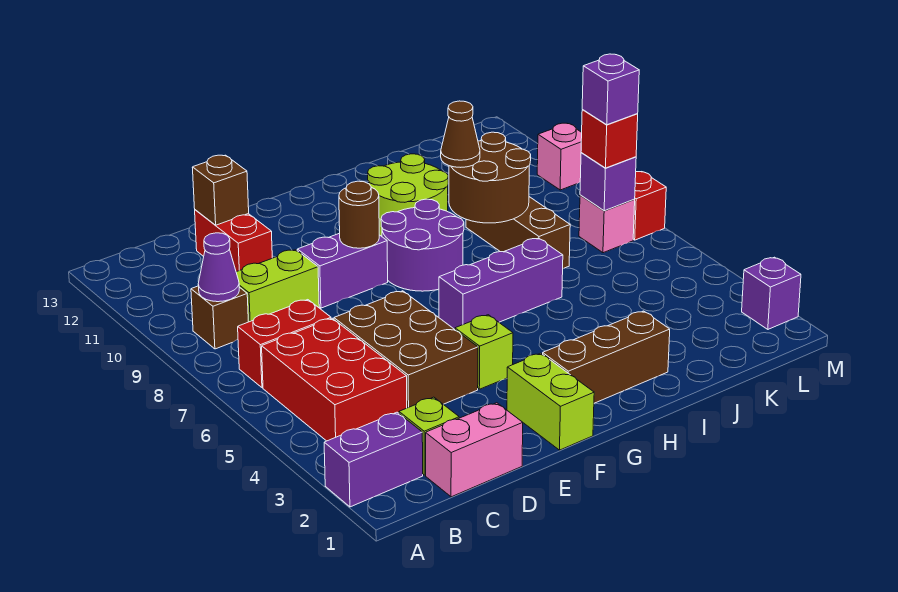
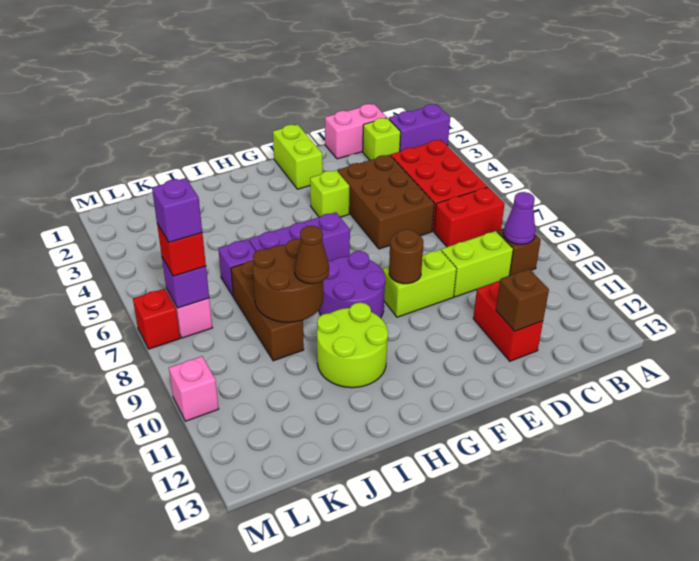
purple brick E9:F9 level 1 -> lime brick E9:F9 level 1
brown brick G2:I2 level 1 -> none
purple brick M2 level 1 -> purple brick J6 level 1

